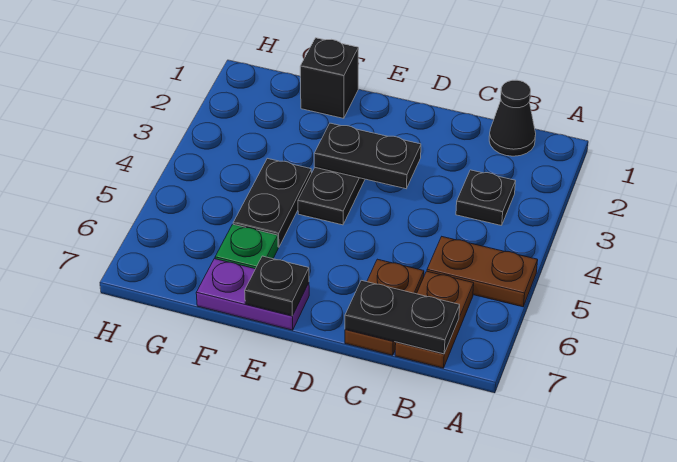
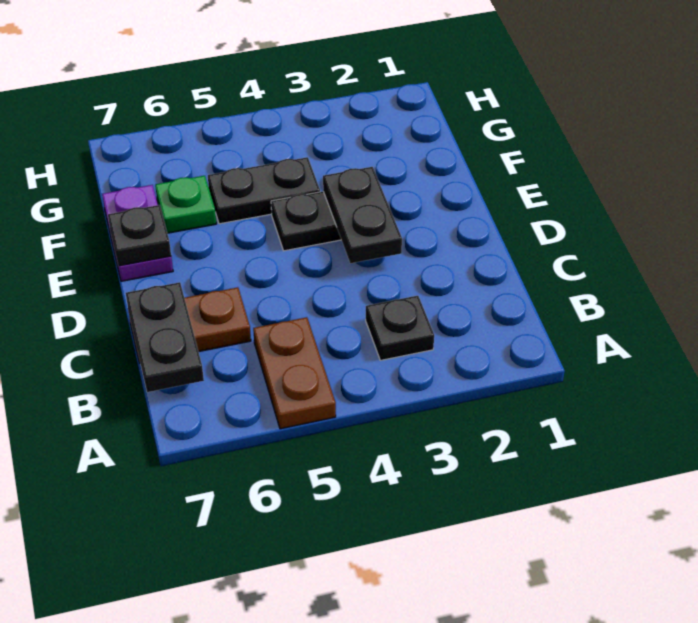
black cone B1 level 1 -> none
brown plate B6:B7 level 1 -> none
black brick F1 level 1 -> none

